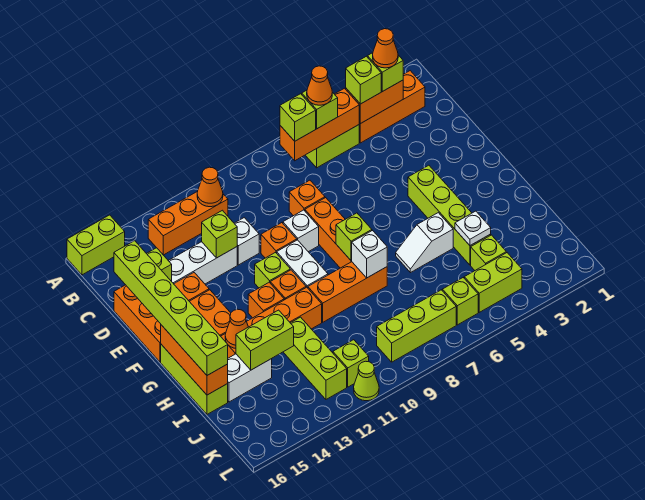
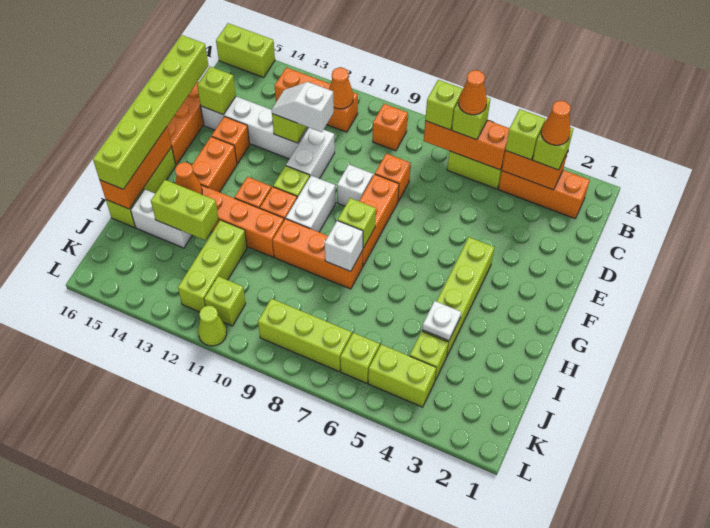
white brick D11 level 1 -> white brick D11:E11 level 1
orange brick E10 level 1 -> orange brick B9 level 1
white slope H5:H6 level 1 top 5 -> white slope D11:D12 level 3 top 11

